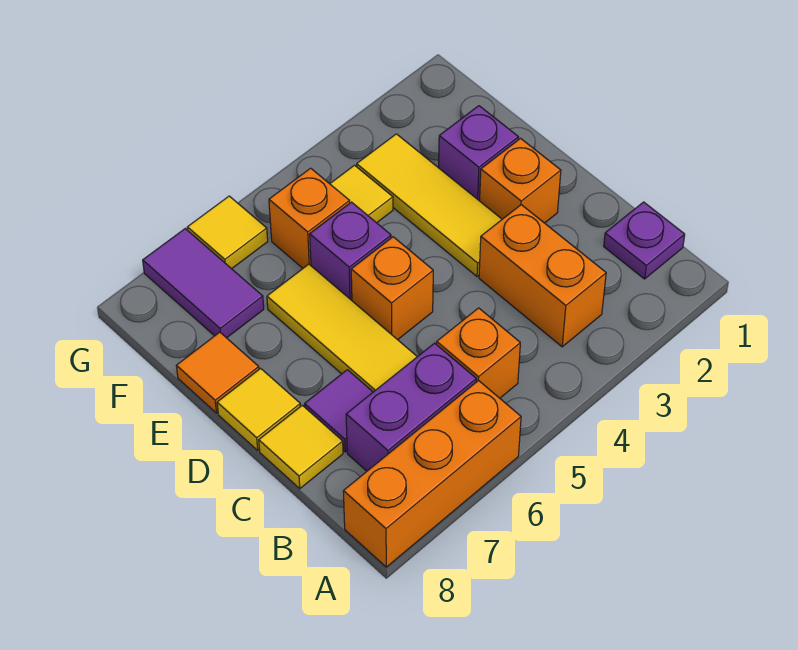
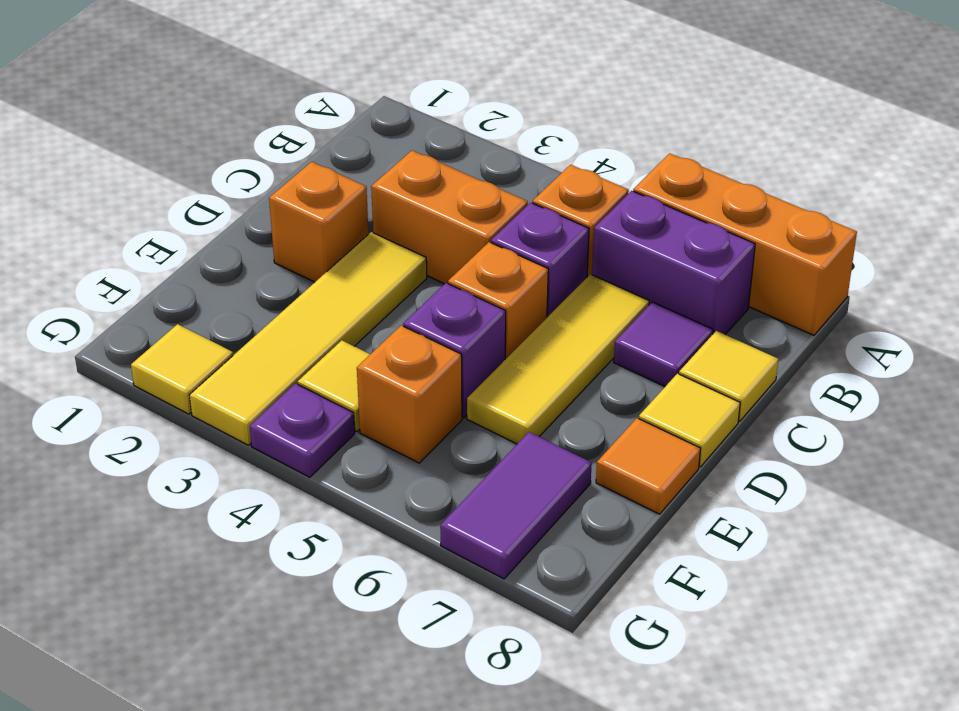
purple plate B1 level 1 -> purple plate G4 level 1
orange brick B3:C3 level 1 -> orange brick C3:C4 level 1
yellow tile D3:F3 level 1 -> yellow tile D3:G3 level 1
purple brick E2 level 1 -> purple brick C5 level 1
yellow tile G6 level 1 -> yellow tile G2 level 1

